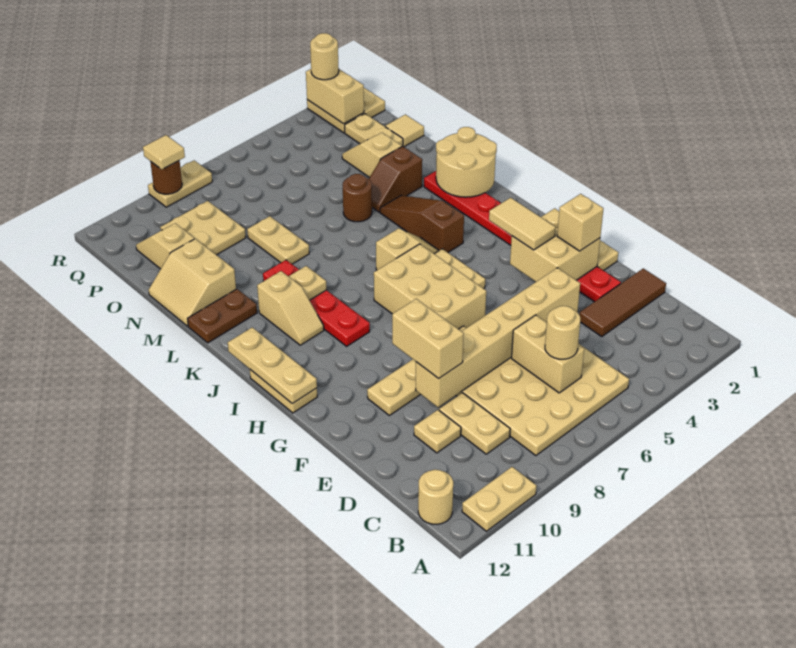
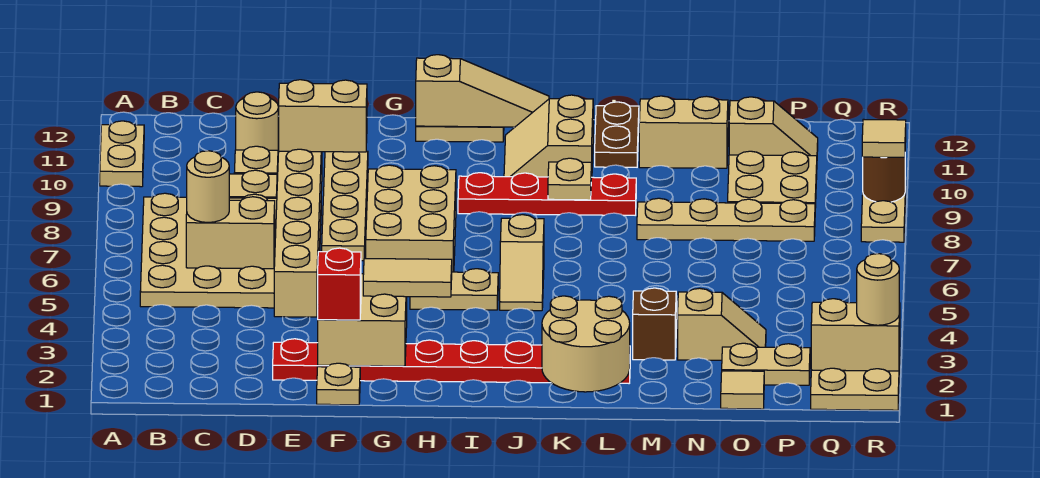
tan round brick B12 level 1 -> tan round brick D11 level 1
brown tile D1:D3 level 1 -> none
tan brick F2 level 3 -> red brick F2 level 3
tan brick G6:I7 level 1 -> tan brick G6:H8 level 1
tan plate H12:J12 level 2 -> tan slope H12:J12 level 2 top H
brown slope J4:L4 level 1 top J -> none
tan slope J10:K10 level 1 top K -> tan slope J10:K11 level 1 top K
brown round brick M5 level 1 -> none
tan plate M8:N8 level 1 -> tan plate M8:P8 level 1

